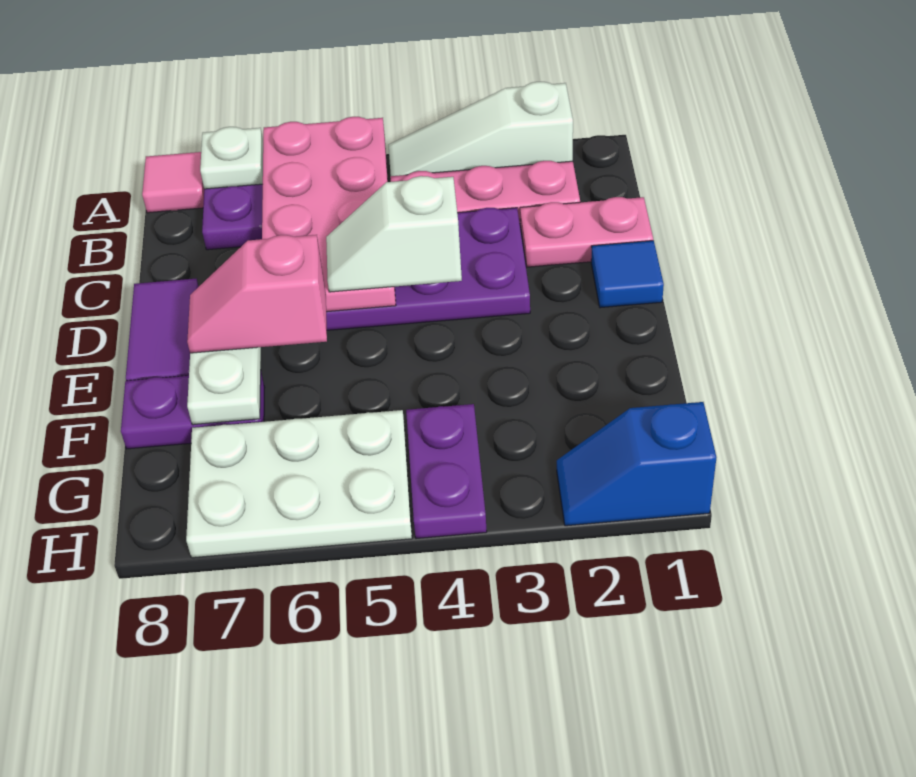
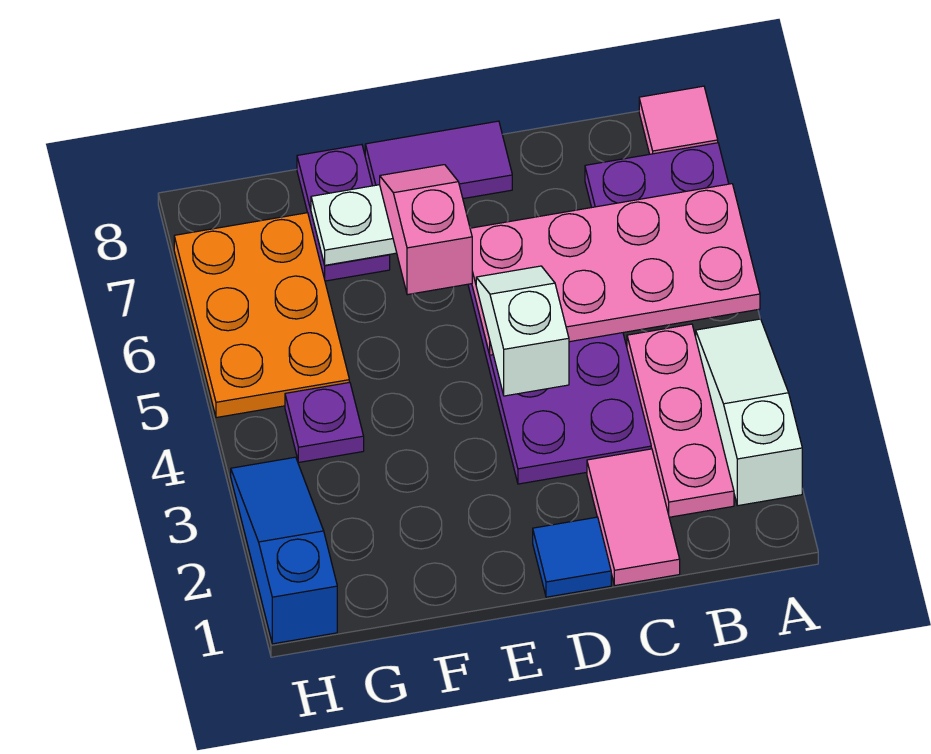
white plate A7 level 2 -> none
pink plate C1:C2 level 1 -> pink tile C1:C2 level 1
purple plate G4:H4 level 1 -> purple plate G4 level 1
white plate G5:H7 level 1 -> orange plate G5:H7 level 1
blue slope H1:H2 level 1 top 1 -> blue slope H1:H3 level 1 top 1

